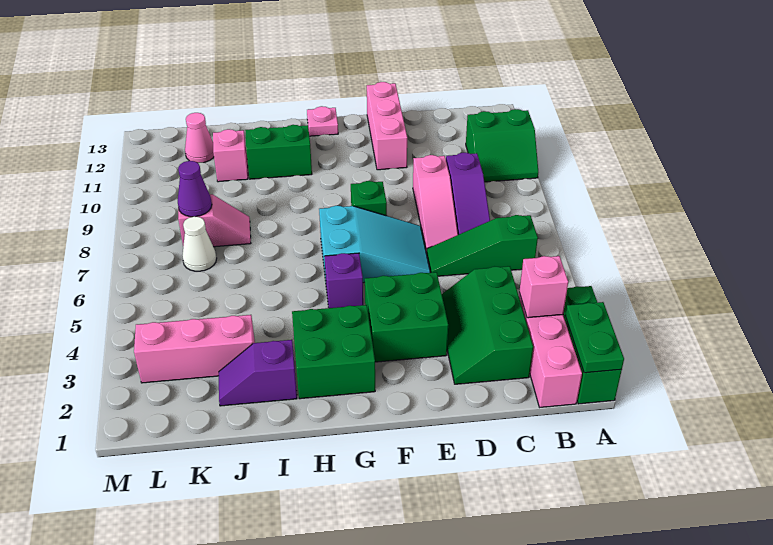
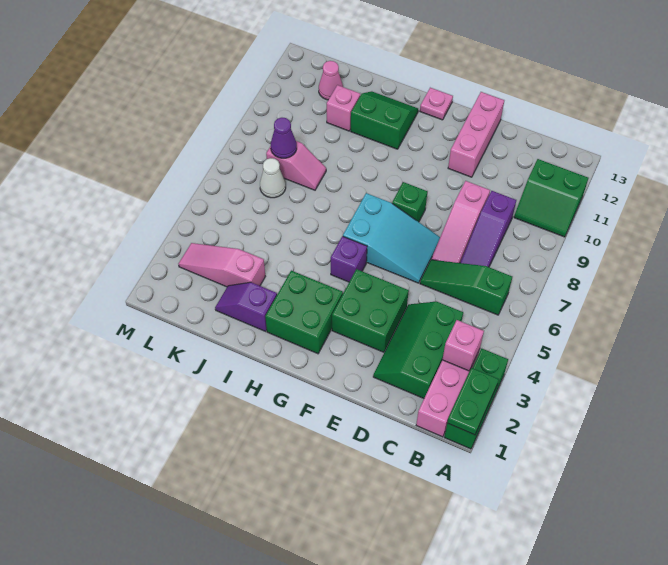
pink brick J3:L3 level 1 -> pink slope J3:L3 level 1 top J

